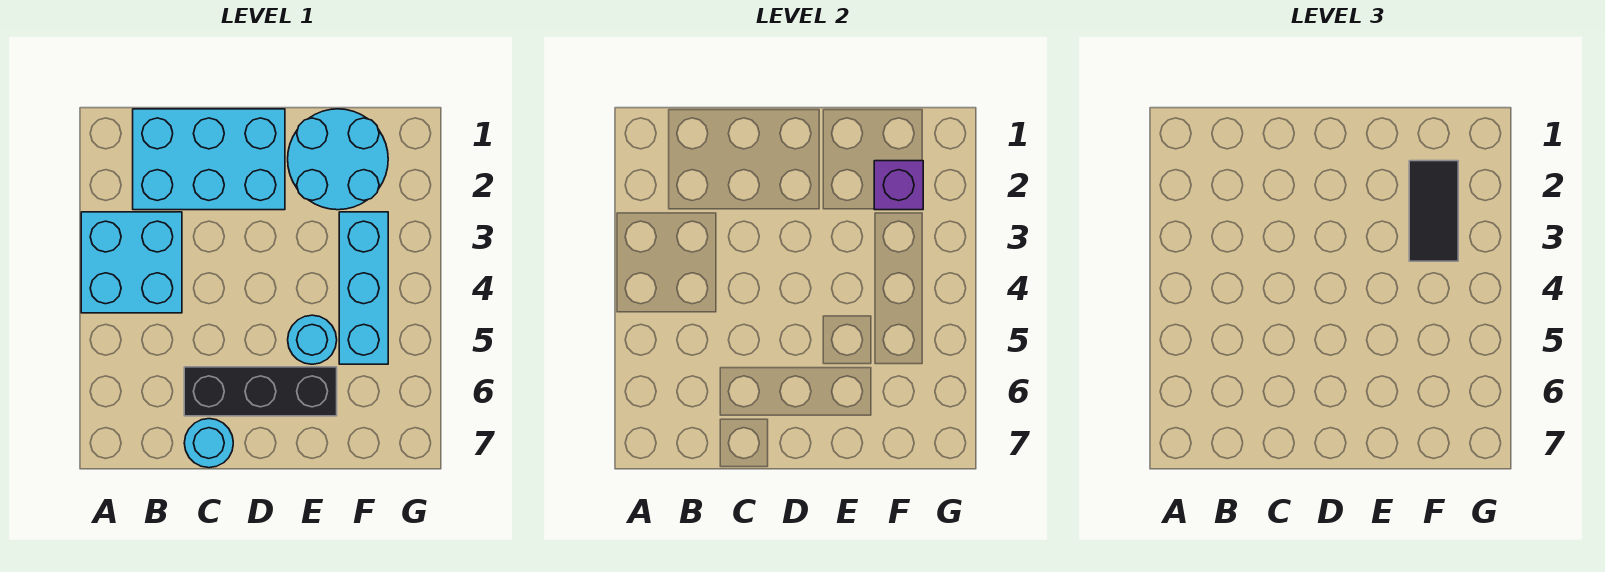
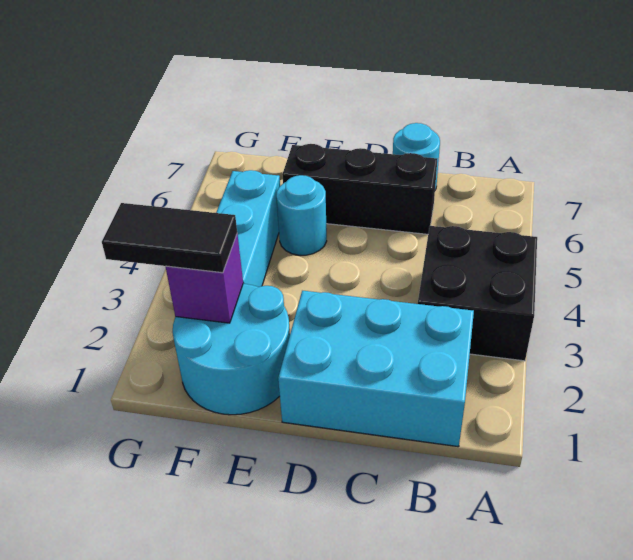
cyan brick A3:B4 level 1 -> black brick A3:B4 level 1
black tile F2:F3 level 3 -> black tile F2:G2 level 3

